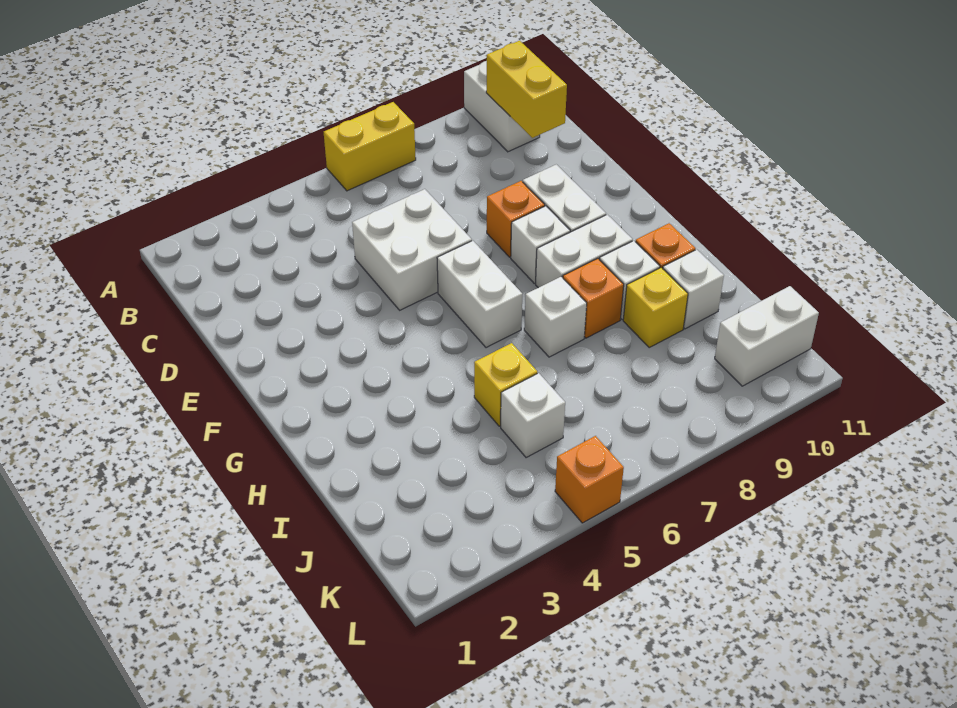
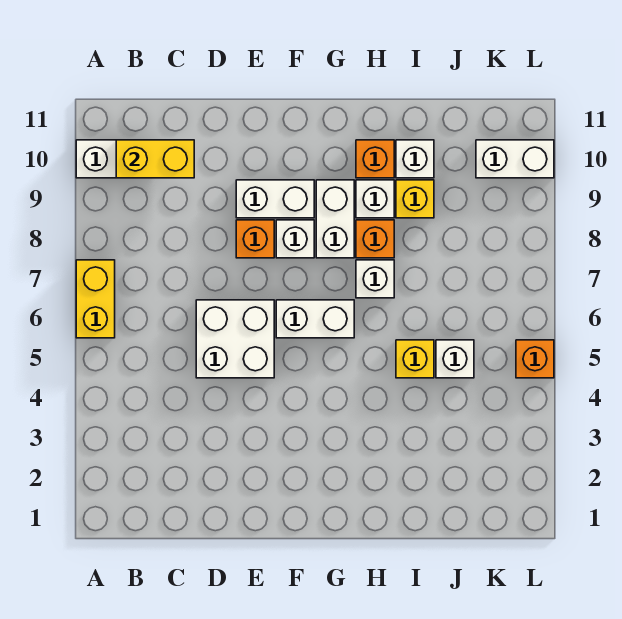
white brick K10:K11 level 1 -> white brick K10:L10 level 1

